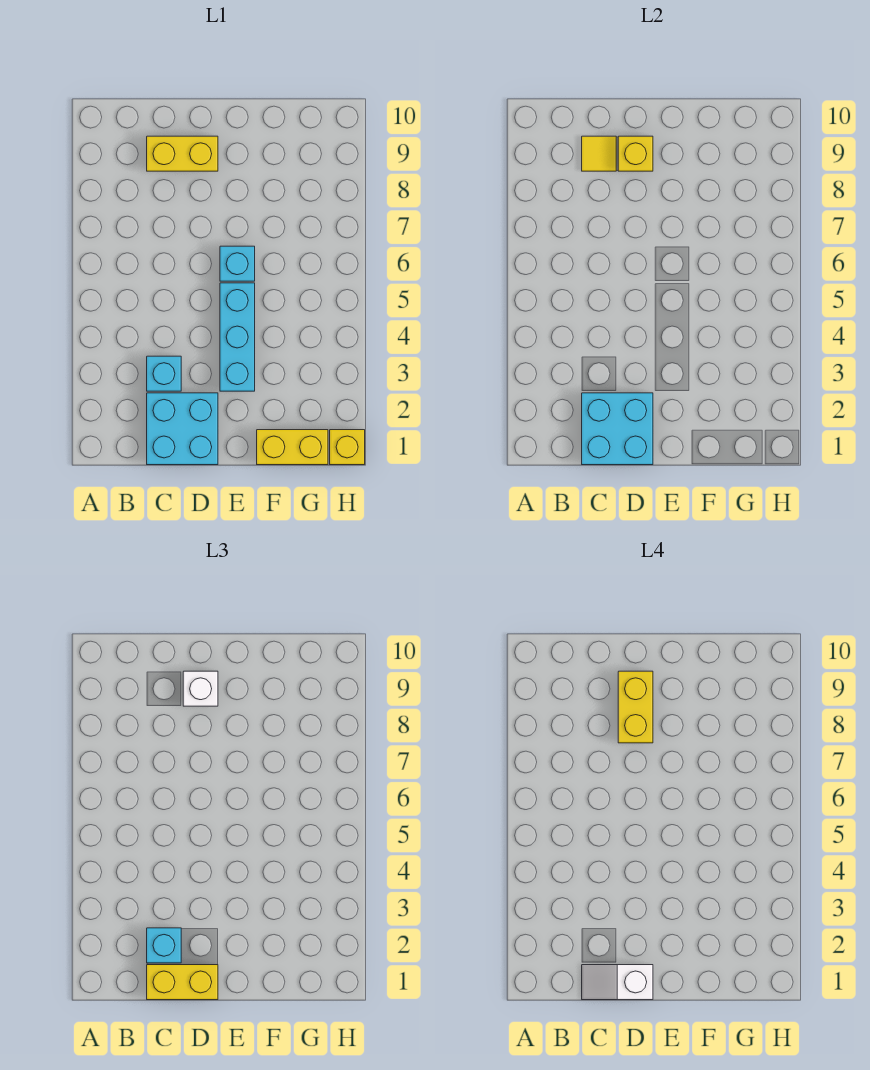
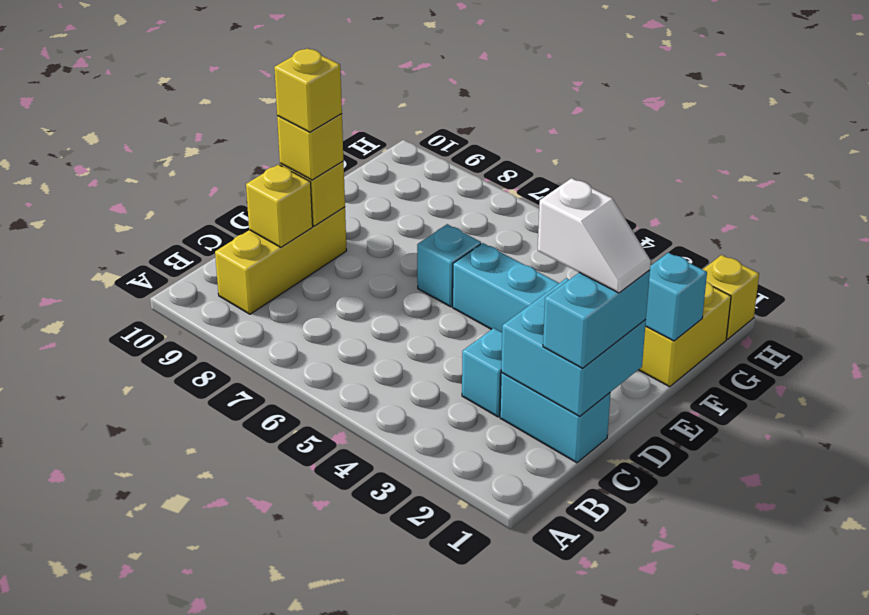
cyan brick C1:D2 level 1 -> cyan brick C1:C2 level 1
yellow brick C1:D1 level 3 -> cyan brick C1:D1 level 3
white slope C1:D1 level 4 top D -> white slope D1:D2 level 4 top 2
cyan brick C2 level 3 -> cyan brick F1 level 2
yellow brick C9:D9 level 1 -> yellow brick B9:D9 level 1
yellow tile C9 level 2 -> yellow brick C9 level 2
yellow brick D8:D9 level 4 -> yellow brick D9 level 4
white brick D9 level 3 -> yellow brick D9 level 3

